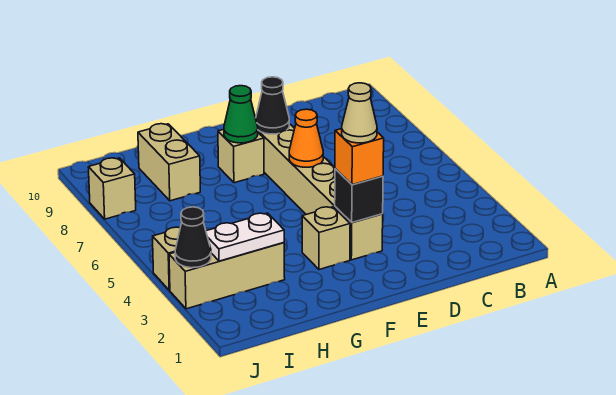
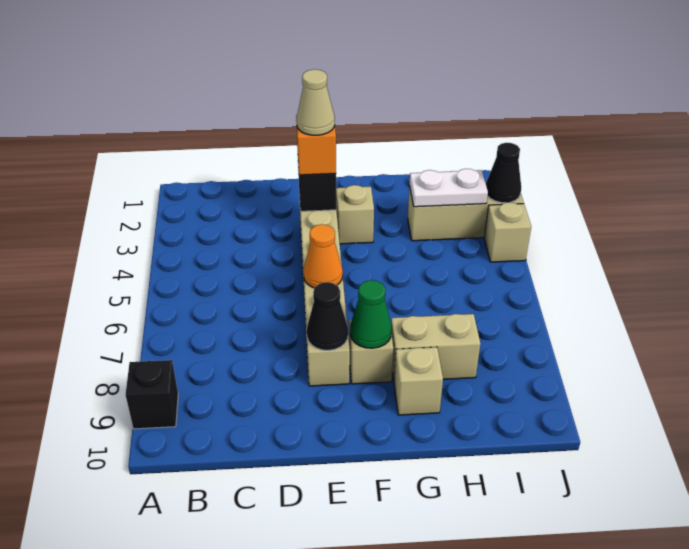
none -> black brick A9 level 1
tan brick H8:H9 level 1 -> tan brick G8:H8 level 1
tan brick J8 level 1 -> tan brick G9 level 1

